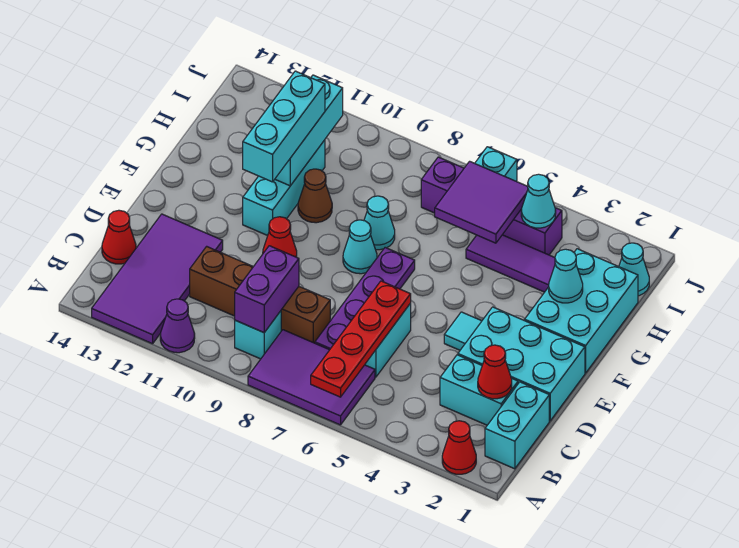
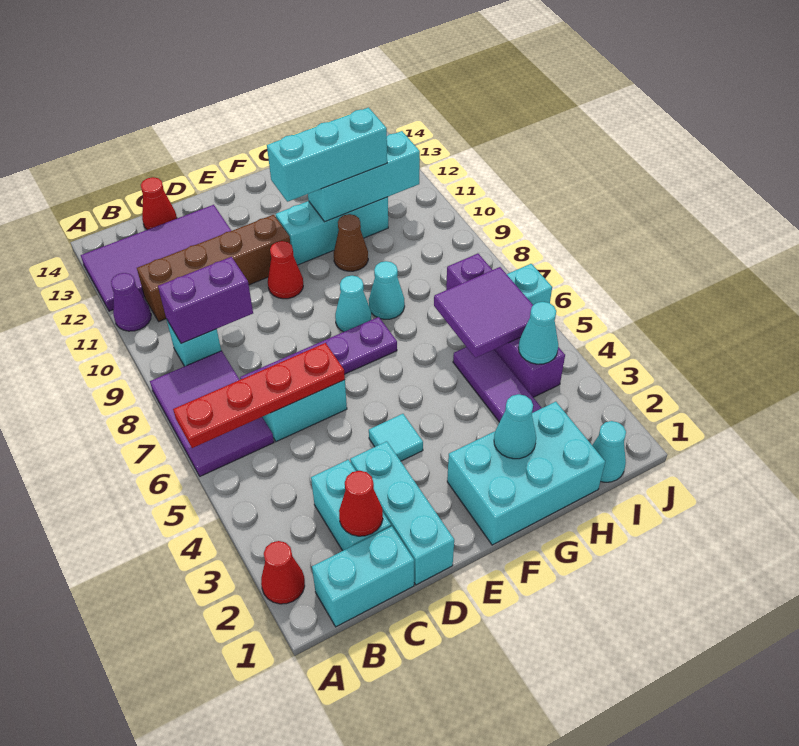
brown brick C8:C11 level 1 -> brown brick B11:E11 level 1
cyan brick D1:E3 level 1 -> cyan brick D1:D3 level 1

